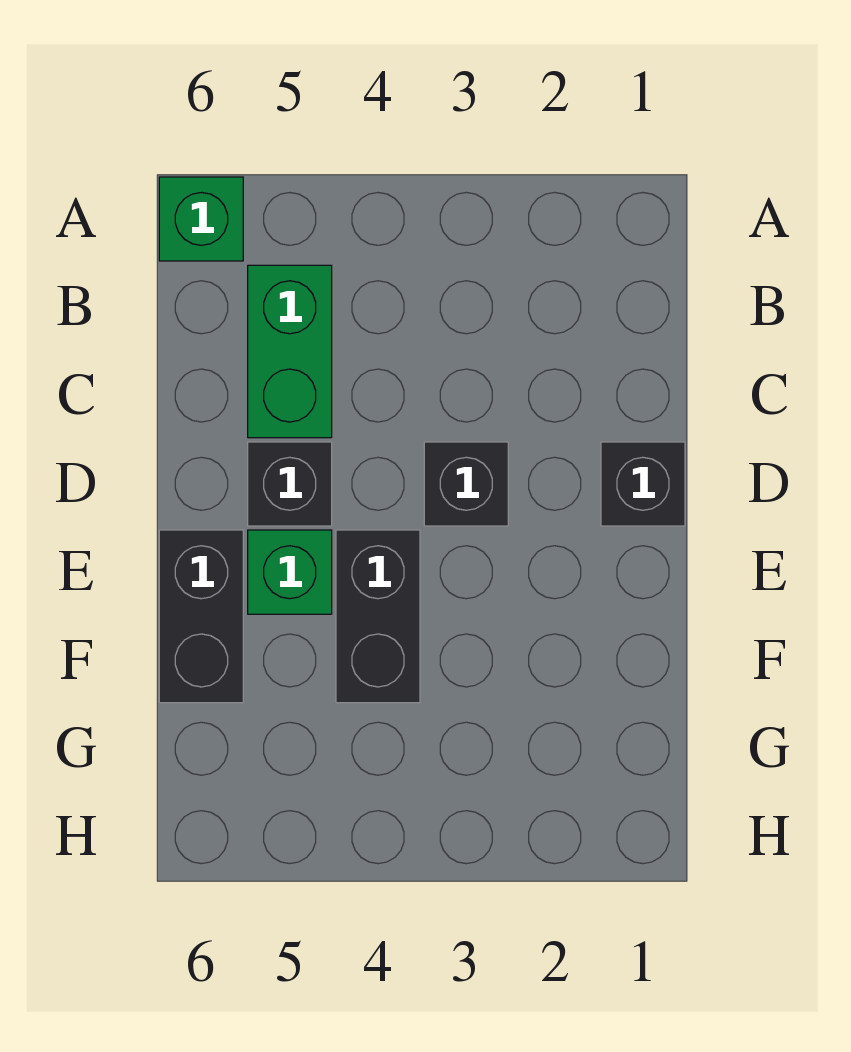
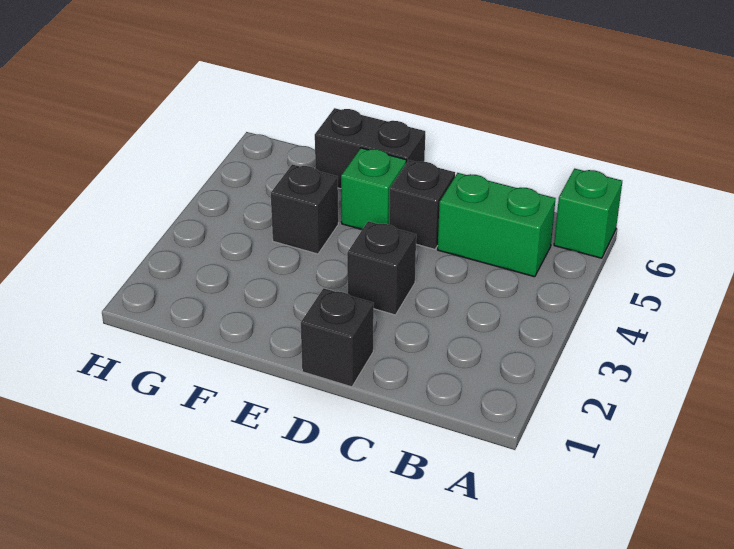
black brick E4:F4 level 1 -> black brick F4 level 1

